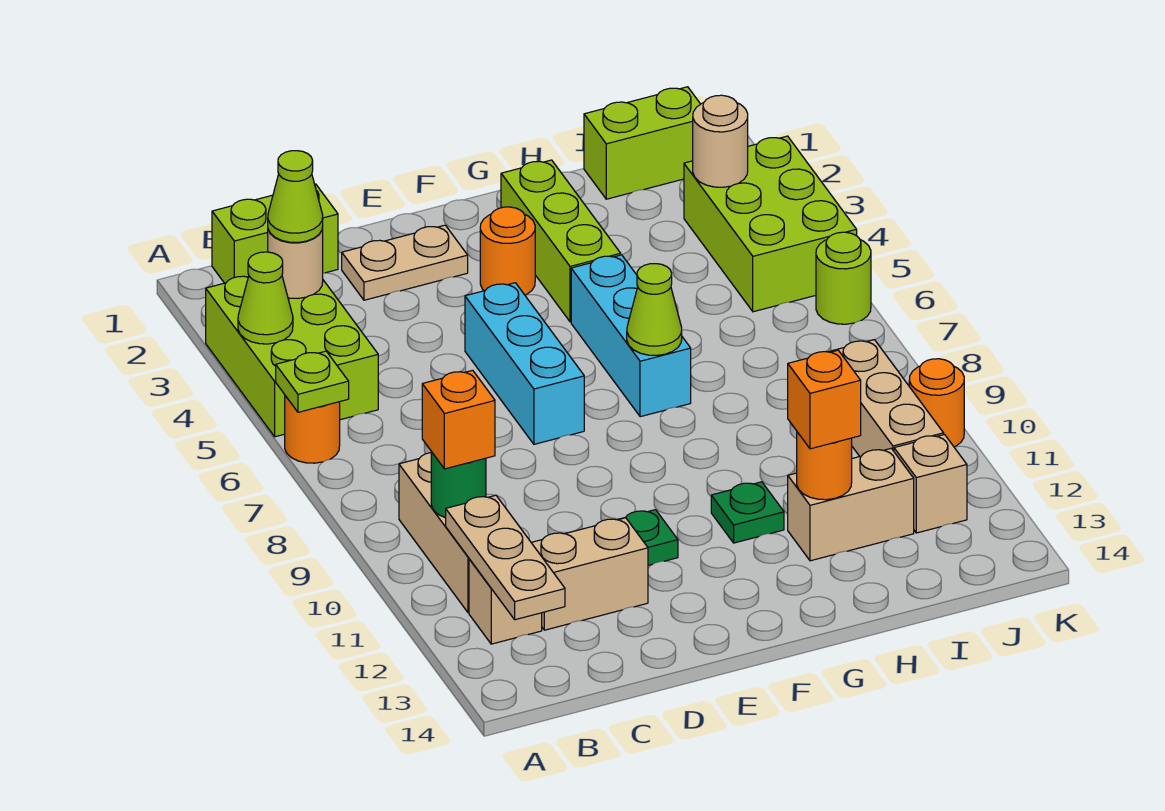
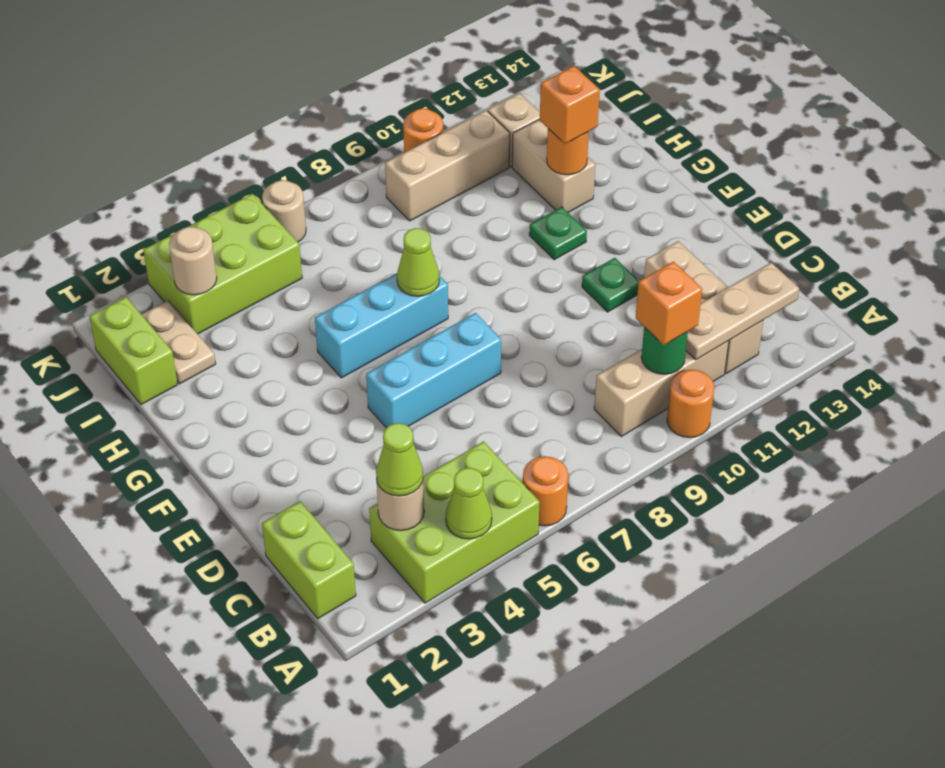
lime plate A6 level 2 -> none
tan plate D2:E2 level 1 -> tan plate I2:J2 level 1
orange round brick F3 level 1 -> orange round brick A10 level 1
lime brick G2:G4 level 1 -> none
lime round brick K6 level 1 -> tan round brick K6 level 1

